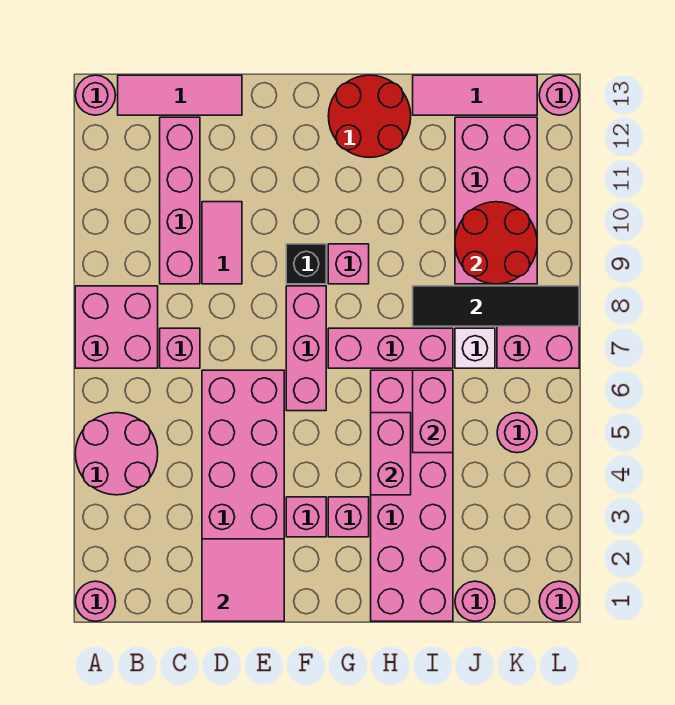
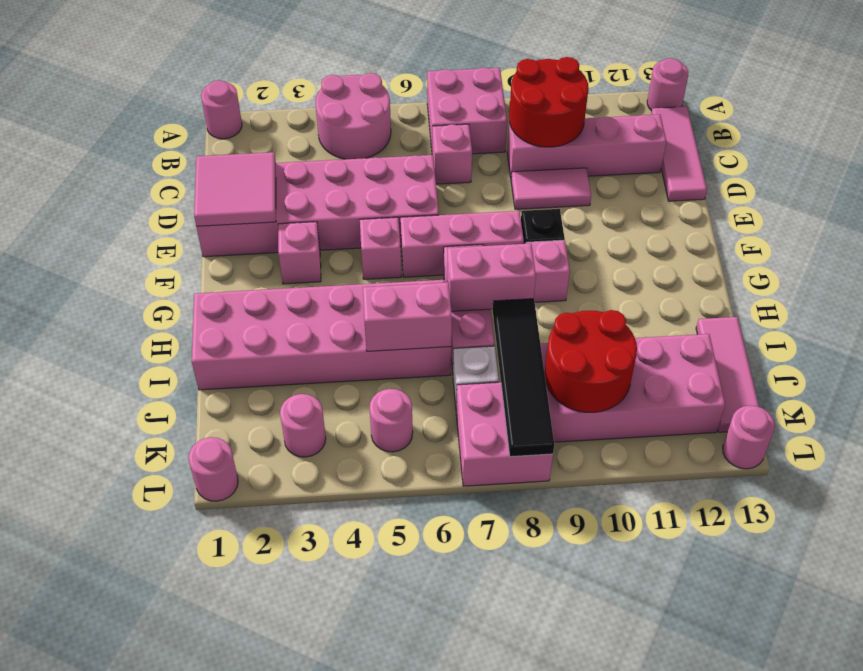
pink brick G3 level 1 -> pink brick F5 level 1
red round brick G12:H13 level 1 -> red round brick B9:C10 level 2
pink brick H4:H5 level 2 -> pink brick H7:H8 level 2
pink round brick J1 level 1 -> pink round brick K3 level 1

